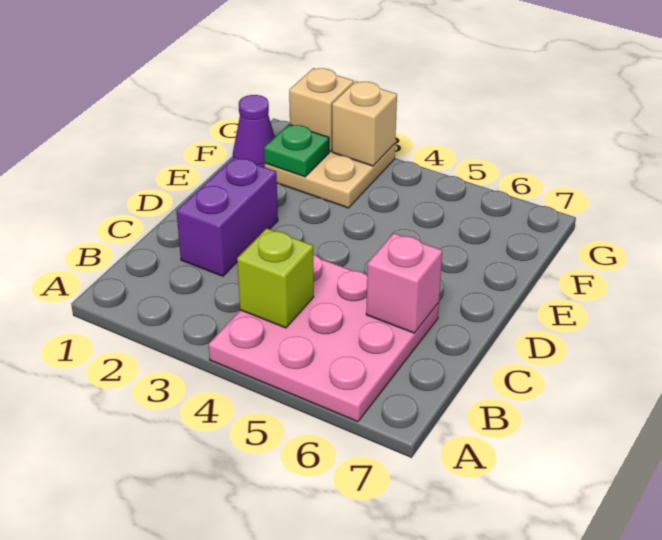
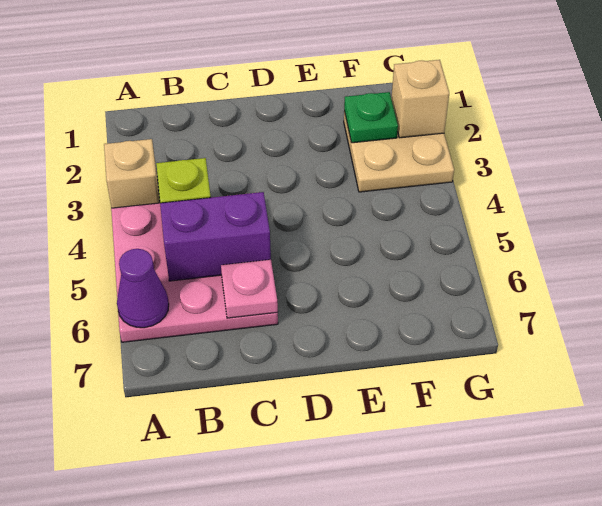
purple brick C2:D2 level 1 -> purple brick B5:C5 level 2
pink brick C6 level 2 -> pink plate C6 level 2
purple cone F1 level 1 -> purple cone A6 level 2
tan brick G3 level 2 -> tan brick A3 level 1

